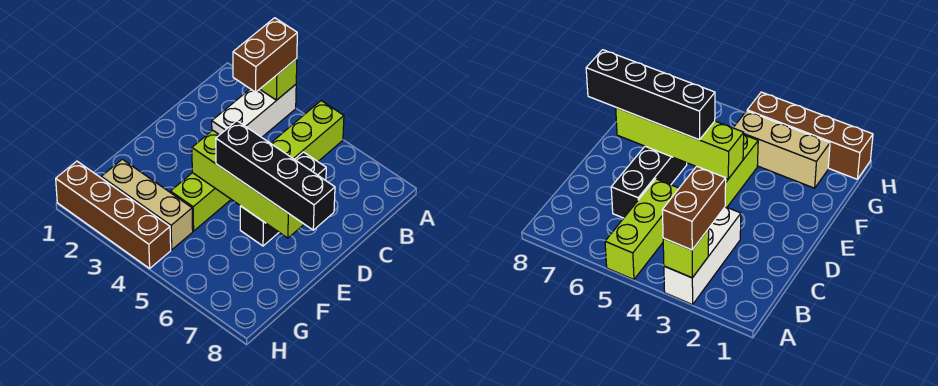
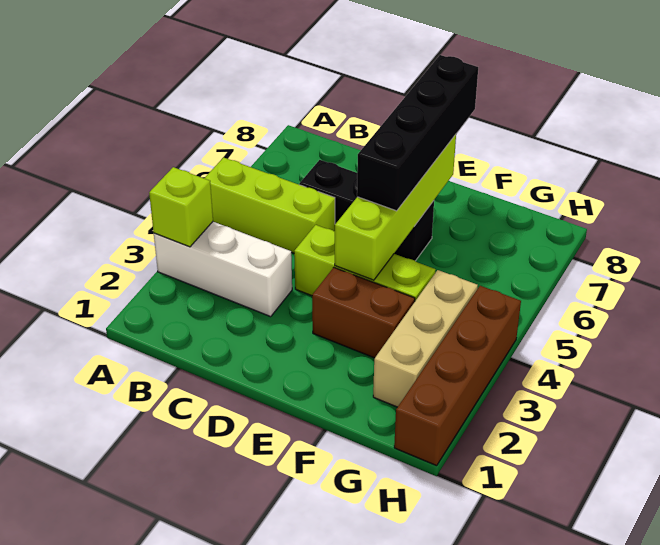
brown brick A3:B3 level 3 -> brown brick E3:F3 level 1

